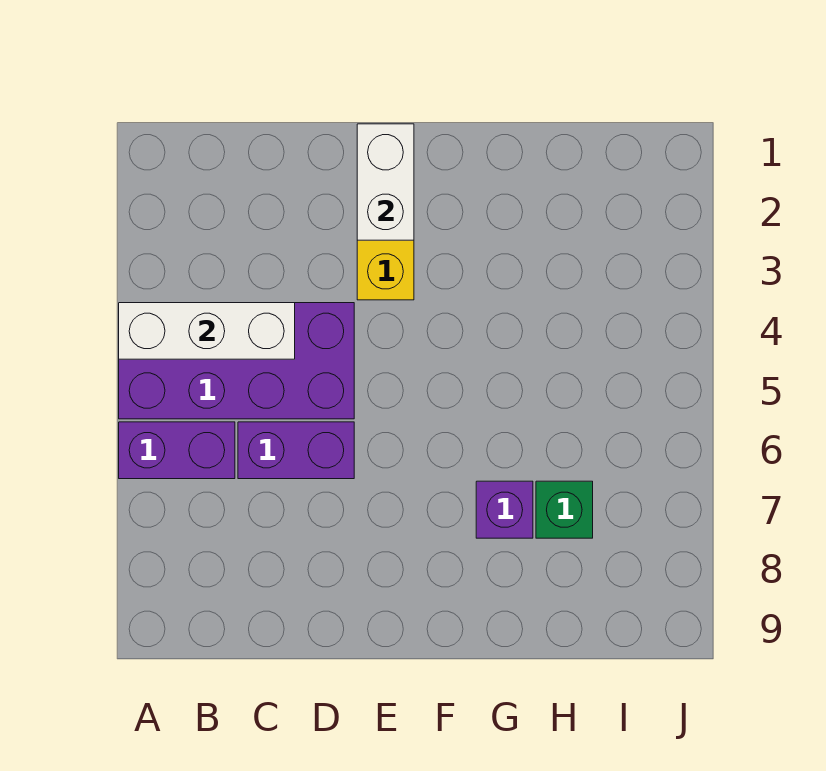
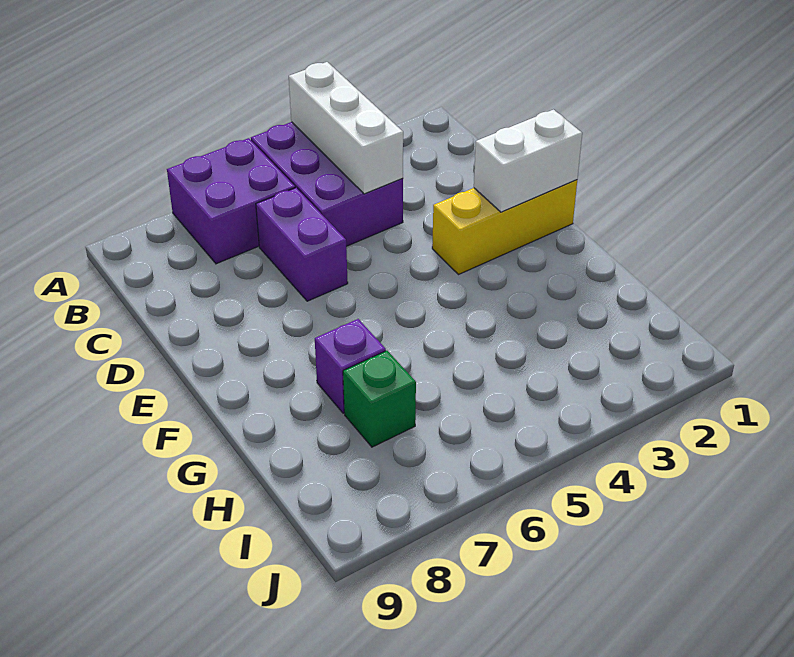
purple brick A4:D5 level 1 -> purple brick A4:C5 level 1
purple brick A6:B6 level 1 -> purple brick A6:B7 level 1

